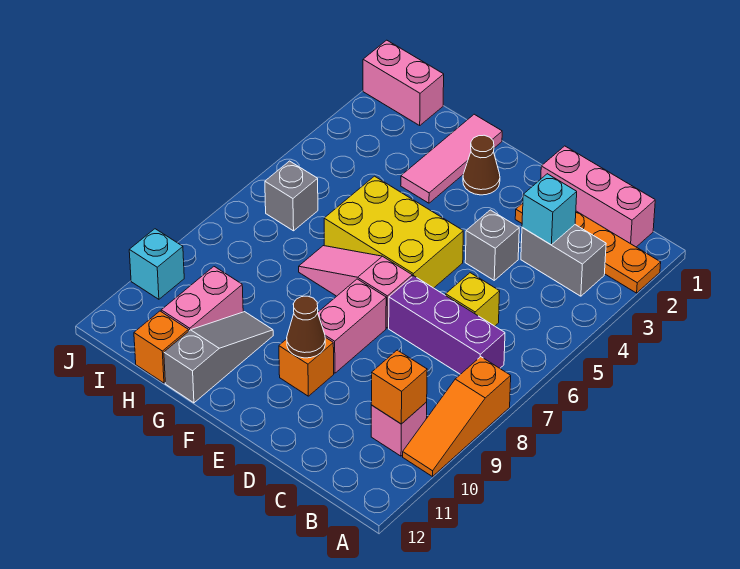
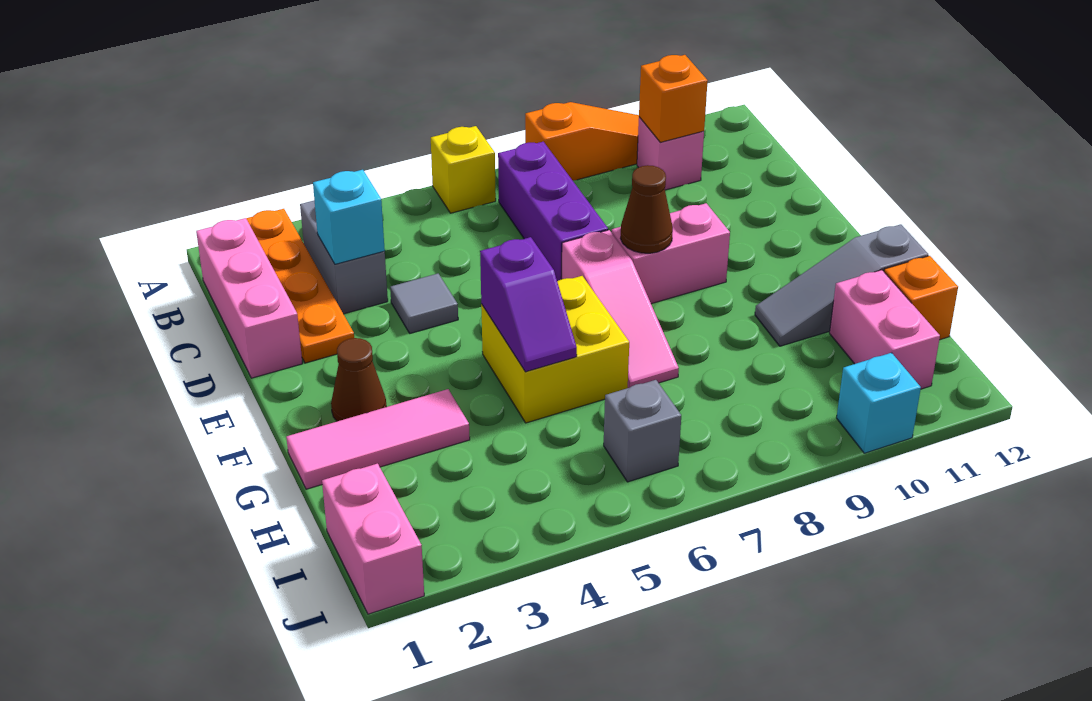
yellow brick C6 level 1 -> yellow brick A6 level 1
grey brick D4 level 1 -> grey tile D4 level 1
yellow brick E5:G6 level 1 -> yellow brick F5:G6 level 1
orange brick E10 level 1 -> none
brown cone E10 level 2 -> brown cone E8 level 2
none -> purple slope F5:G5 level 2 top F
pink brick H10:H11 level 1 -> pink brick H11:I11 level 1

